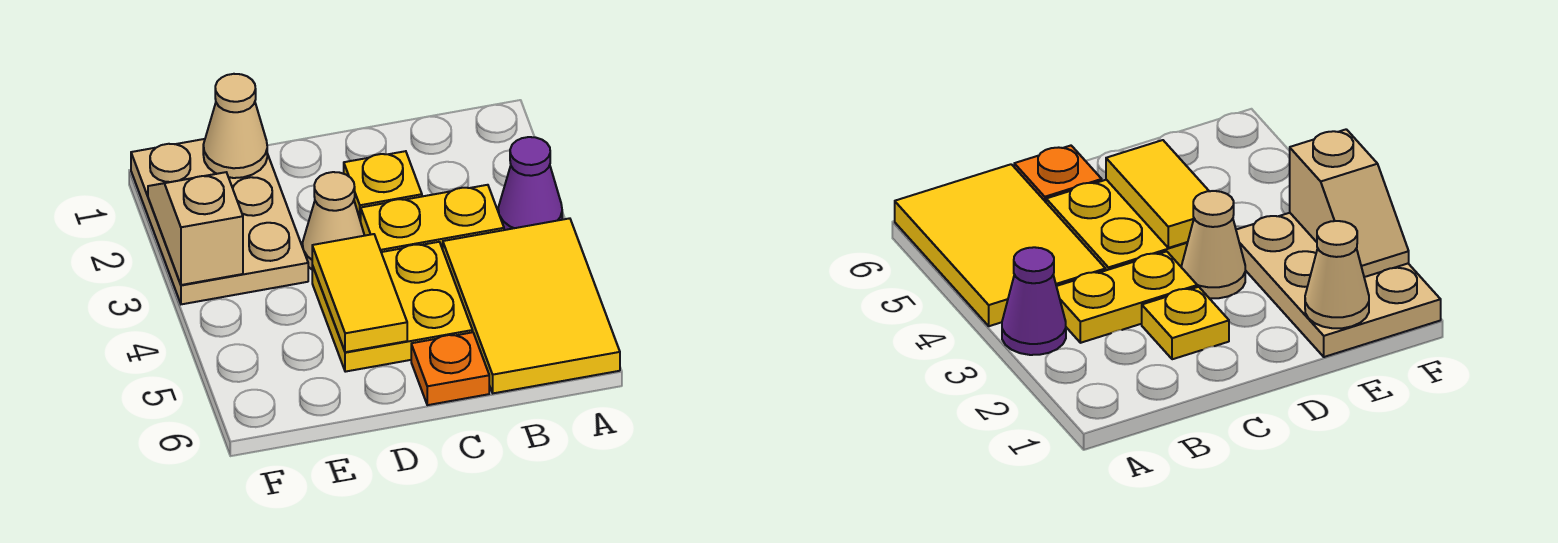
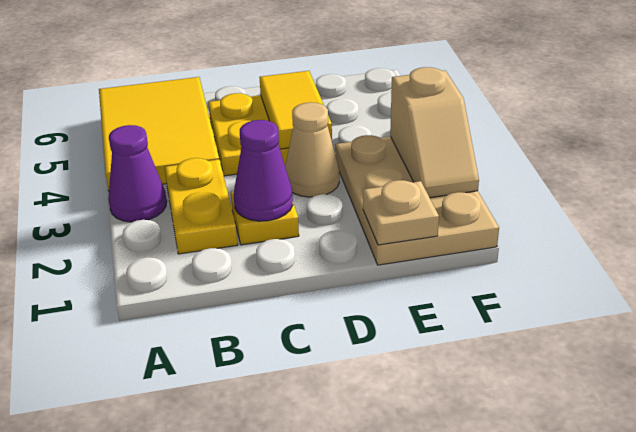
yellow plate B3:C3 level 1 -> yellow plate B2:B3 level 1
none -> purple cone C2 level 2
orange plate C6 level 1 -> none
tan cone E1 level 2 -> tan plate E1 level 2

